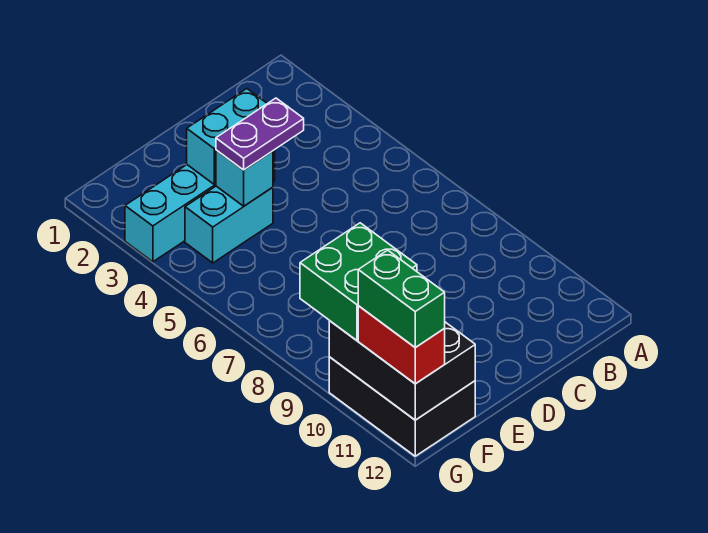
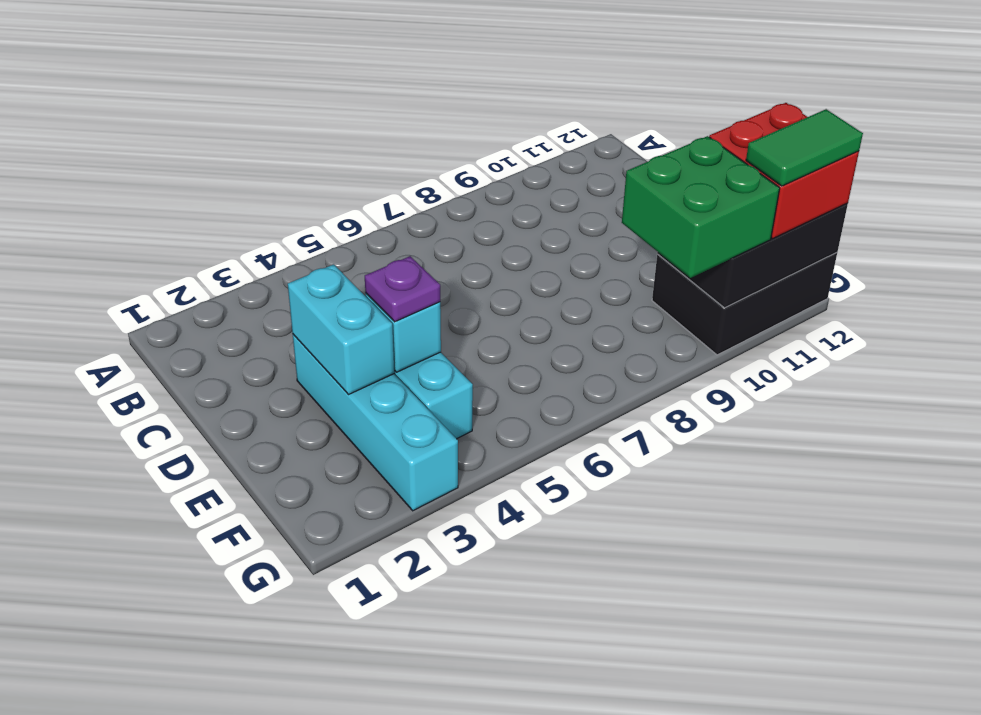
purple plate D4:E4 level 3 -> purple plate E4 level 3
red brick G11:G12 level 3 -> red brick F11:G12 level 3
green brick G11:G12 level 4 -> green tile G11:G12 level 4

